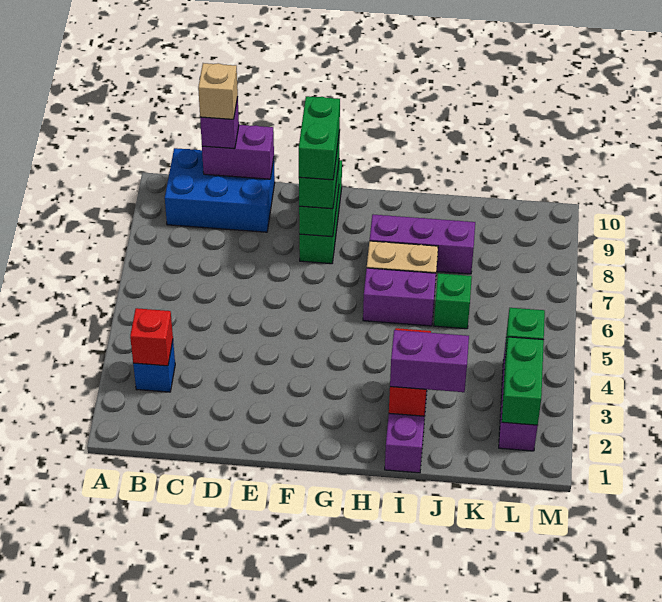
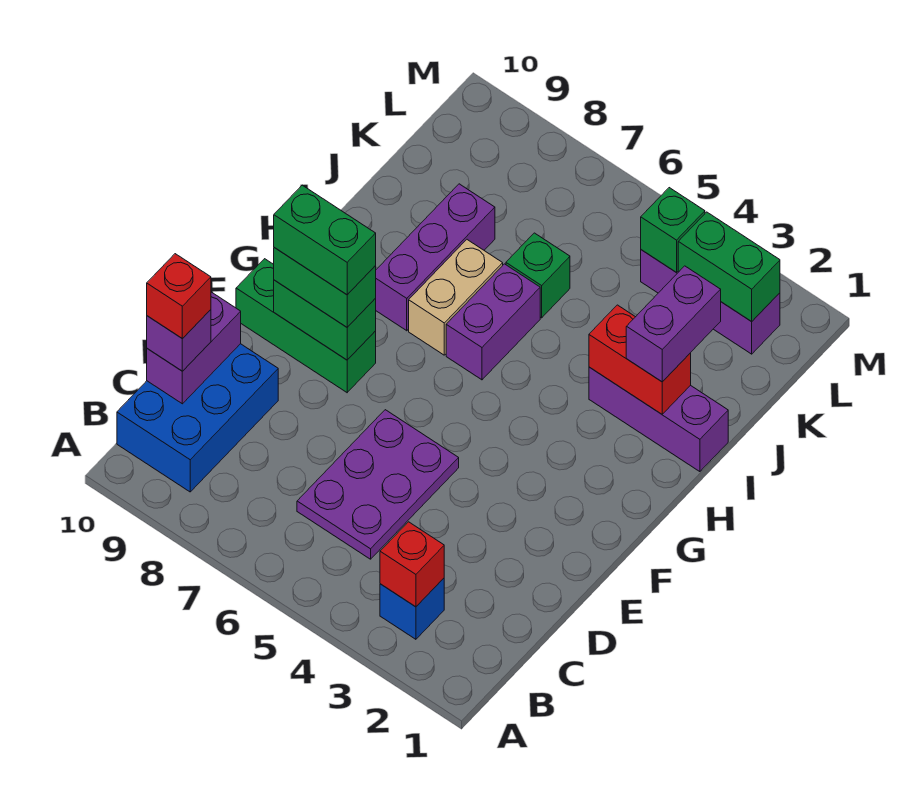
none -> purple plate C5:E6 level 1
tan brick C10 level 4 -> red brick C10 level 4

